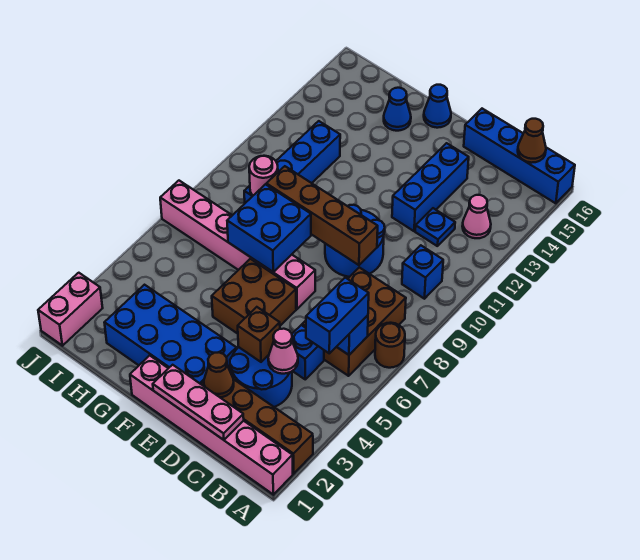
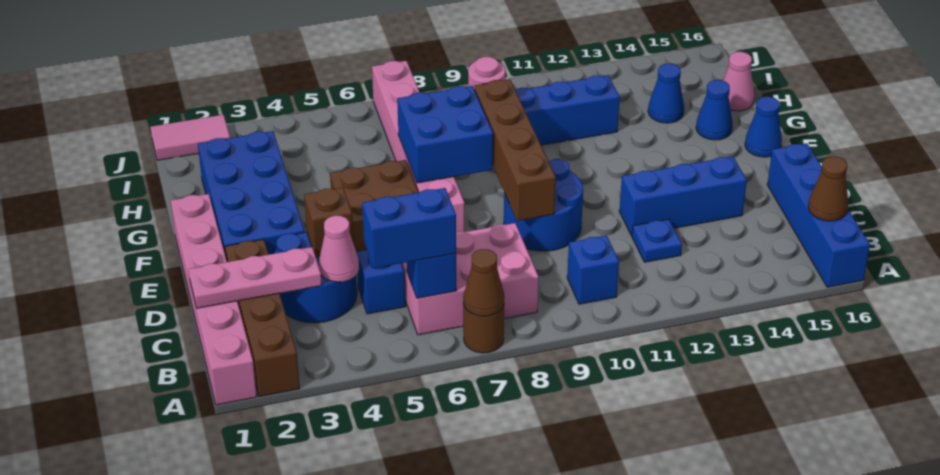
brown brick B6:C8 level 1 -> pink brick B6:C8 level 1
pink cone B13 level 1 -> pink cone H16 level 1
pink plate C1:E1 level 2 -> pink plate C1:C3 level 2
brown cone D2 level 2 -> brown cone A7 level 2
none -> blue cone H14 level 1
pink brick J1:J2 level 1 -> pink tile J1:J2 level 1

